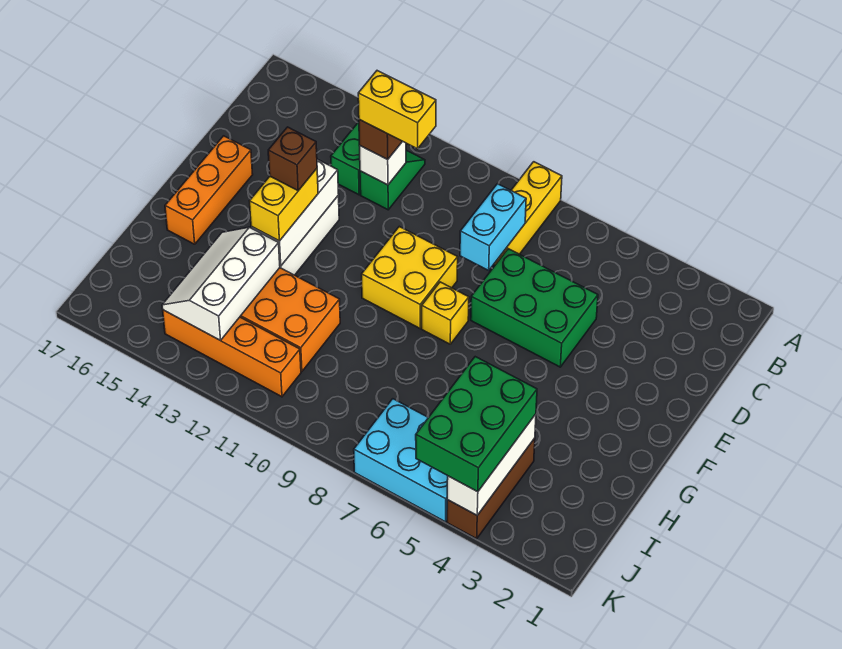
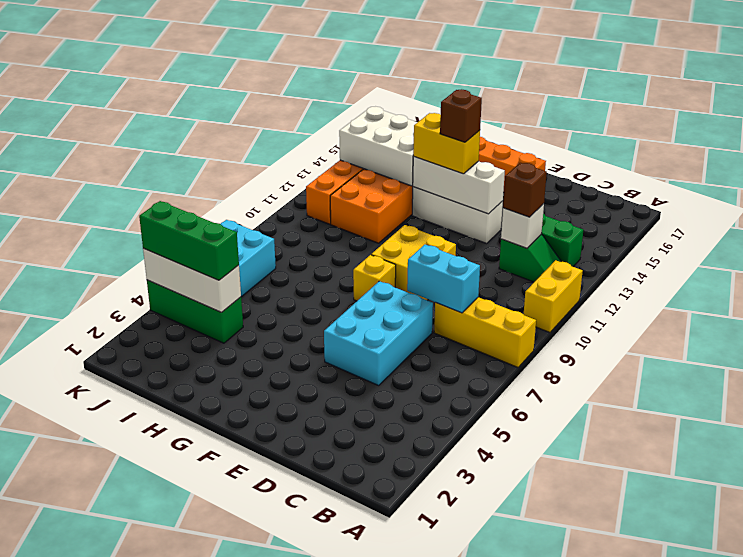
yellow brick C11:C12 level 4 -> yellow brick A10:A11 level 1
green brick D5:E7 level 1 -> cyan brick D5:E7 level 1
white slope H13:J14 level 2 top 13 -> white brick H13:J14 level 2
brown brick I4:K4 level 1 -> green brick I4:K4 level 1
green brick I4:K5 level 3 -> green brick I4:K4 level 3

